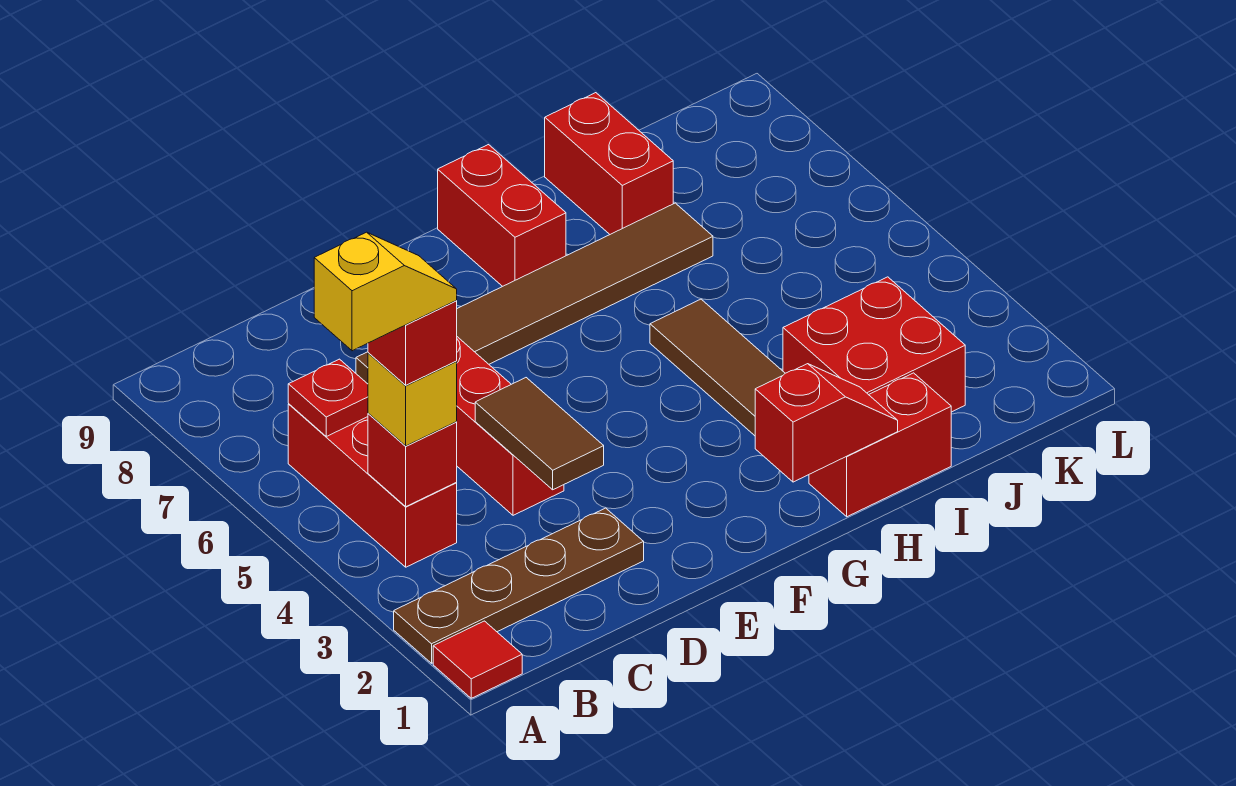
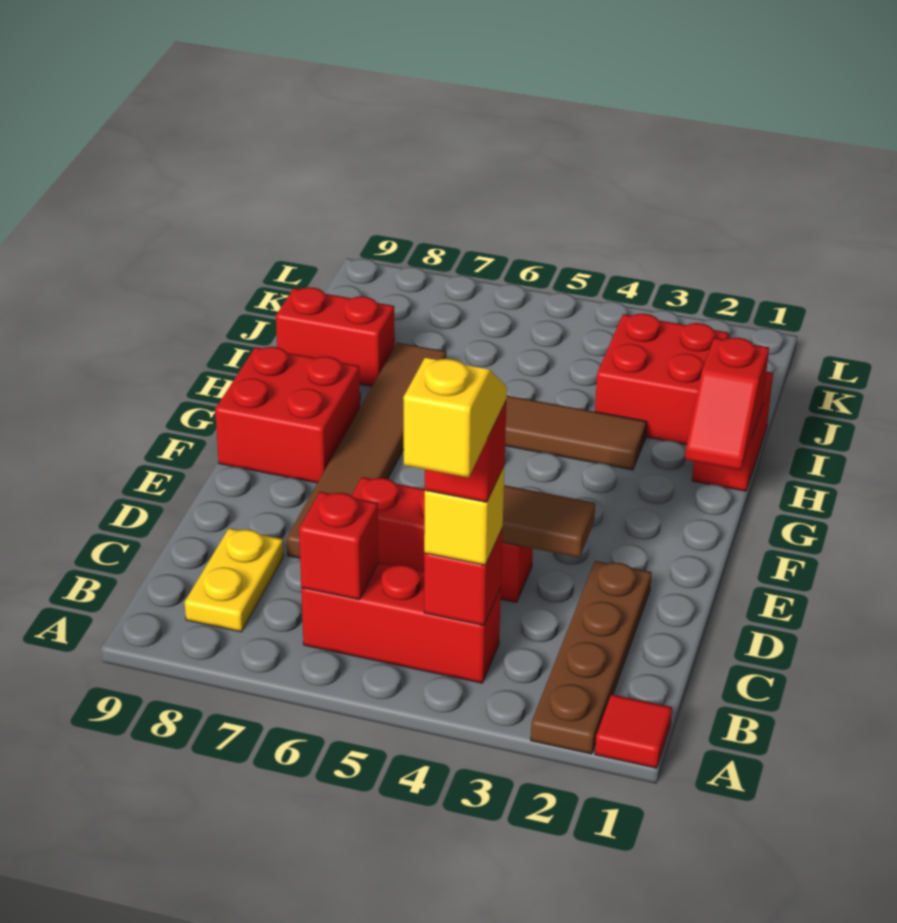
red plate B6 level 2 -> red brick B6 level 2
none -> yellow plate B8:C8 level 1
red slope G1:H1 level 2 top G -> red slope G1:H1 level 2 top H
red brick G8:G9 level 1 -> red brick F8:G9 level 1

